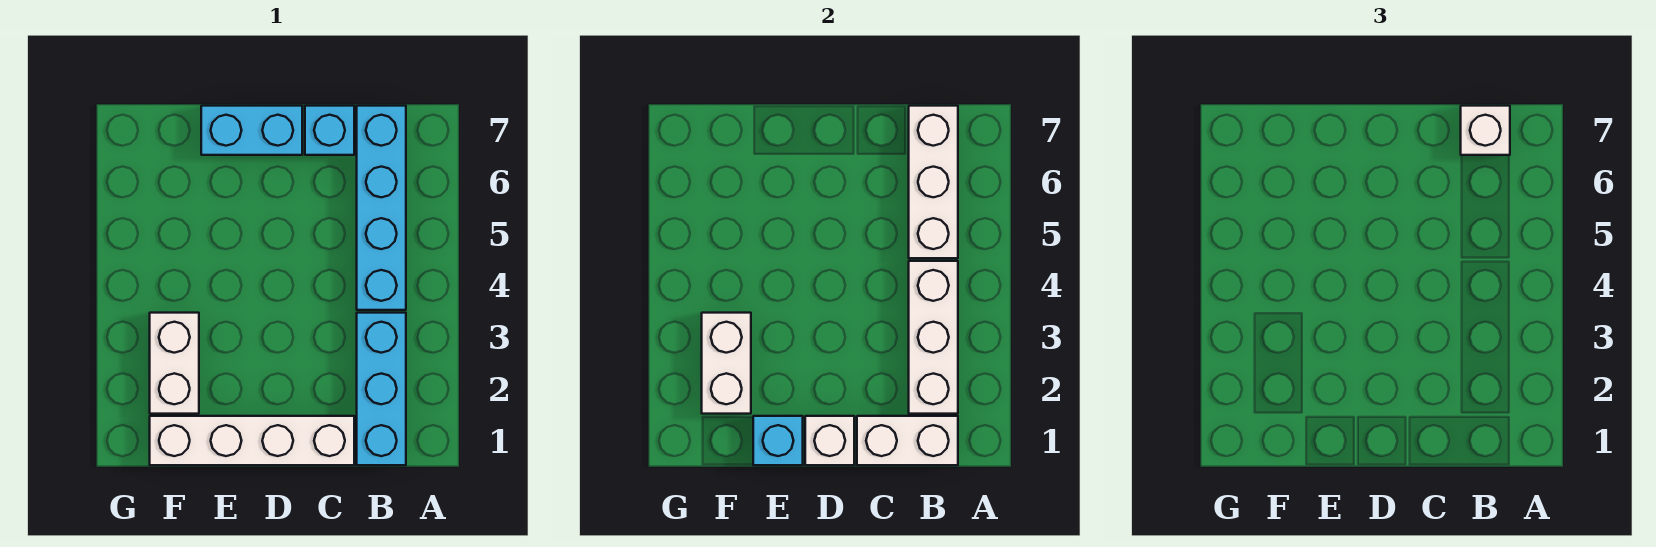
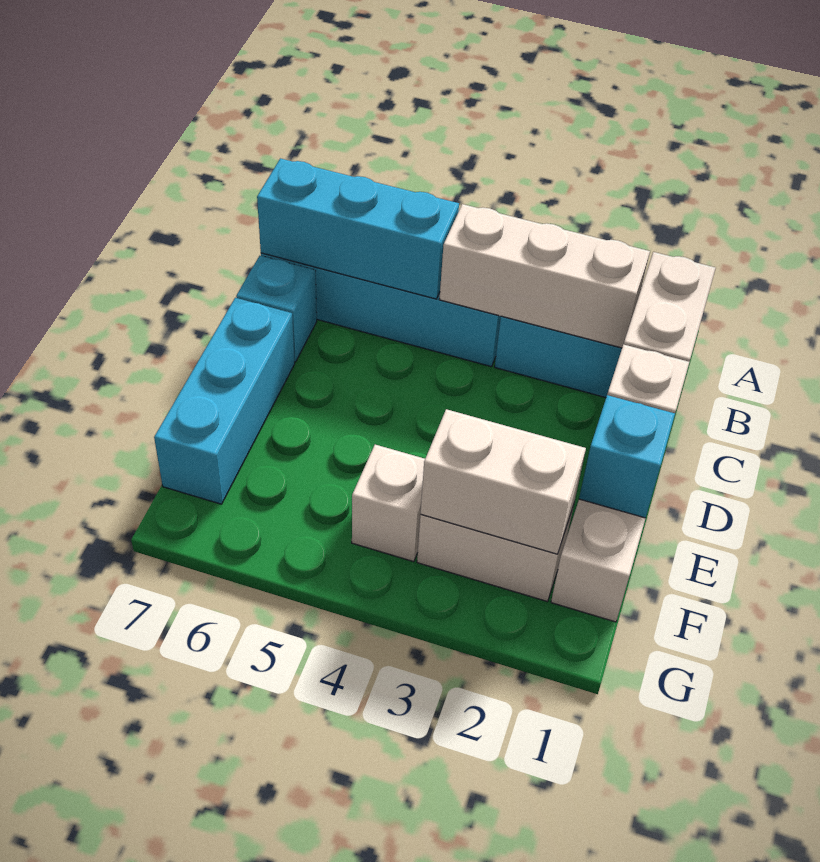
white brick B5:B7 level 2 -> cyan brick B5:B7 level 2
white brick B7 level 3 -> white brick F4 level 1
cyan brick D7:E7 level 1 -> cyan brick D7:F7 level 1

